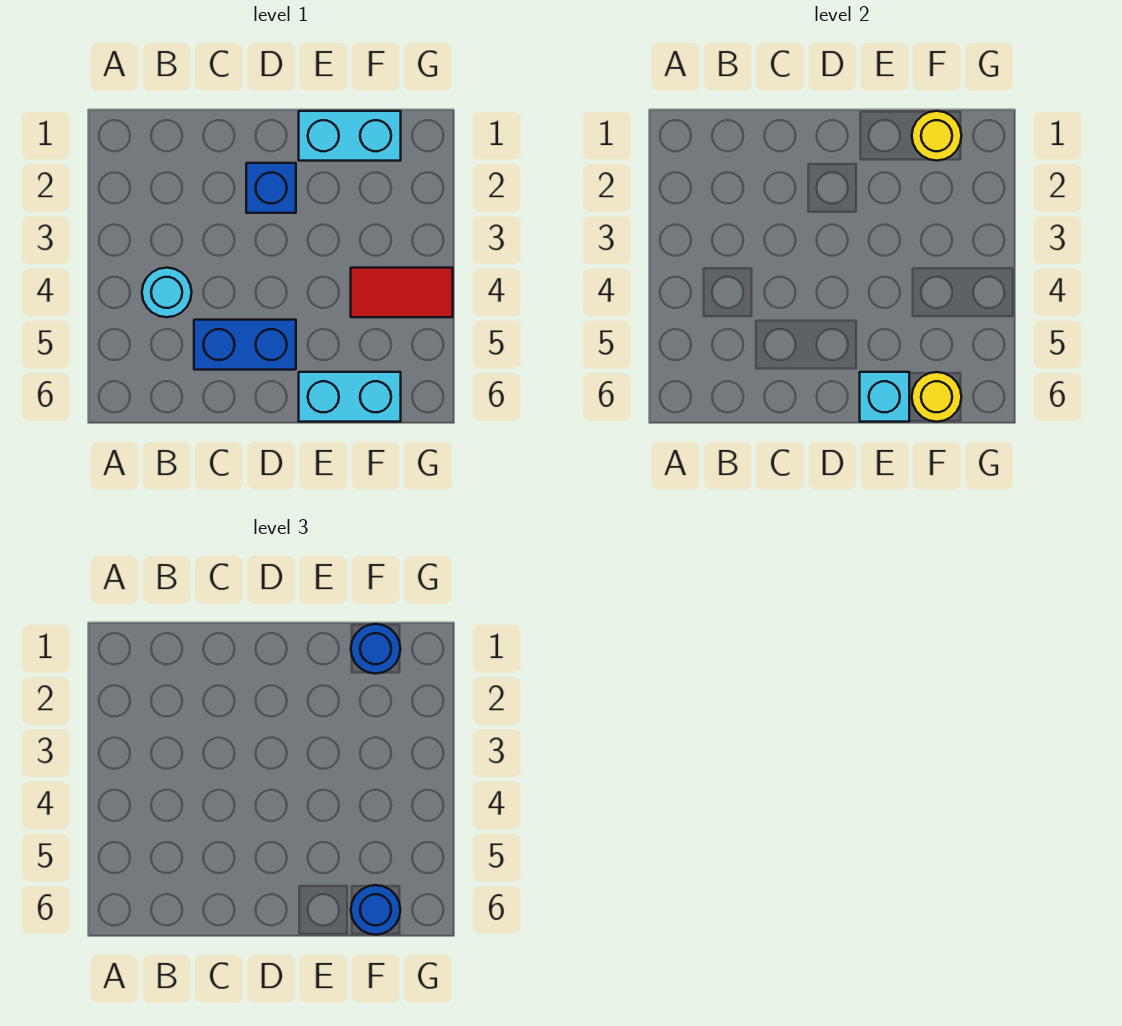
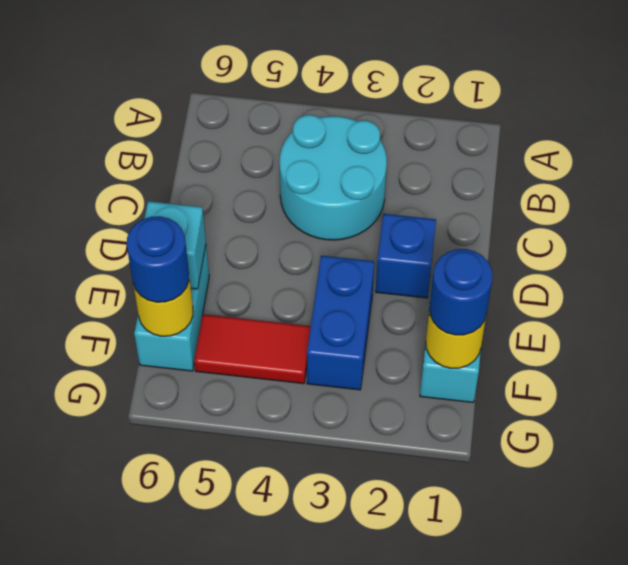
cyan round brick B4 level 1 -> cyan round brick B3:C4 level 1
blue brick C5:D5 level 1 -> blue brick E3:F3 level 1
red tile F4:G4 level 1 -> red tile F4:F5 level 1

